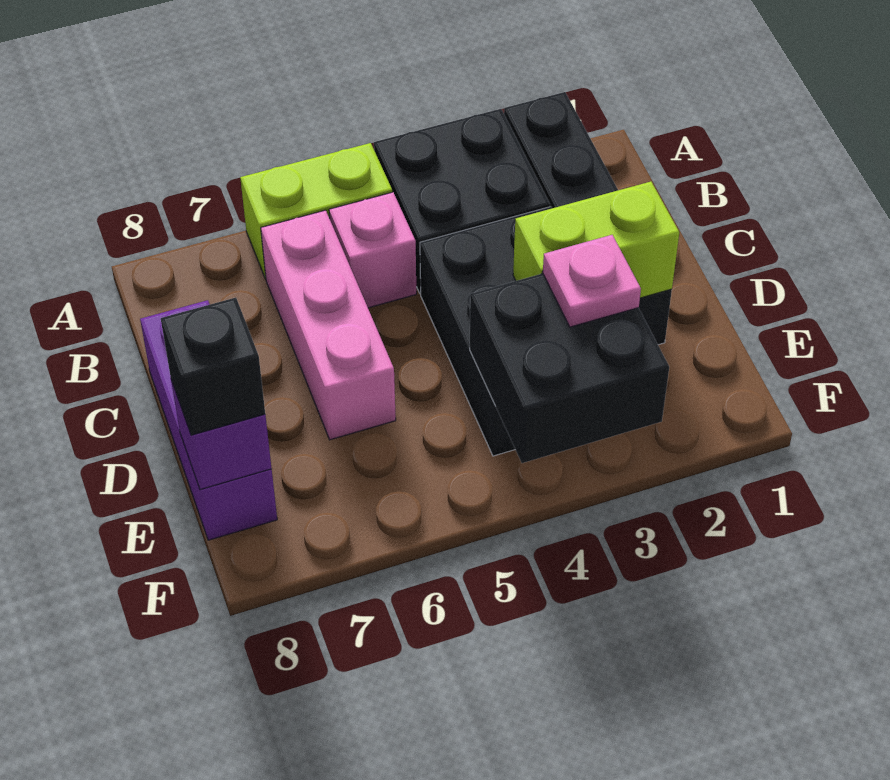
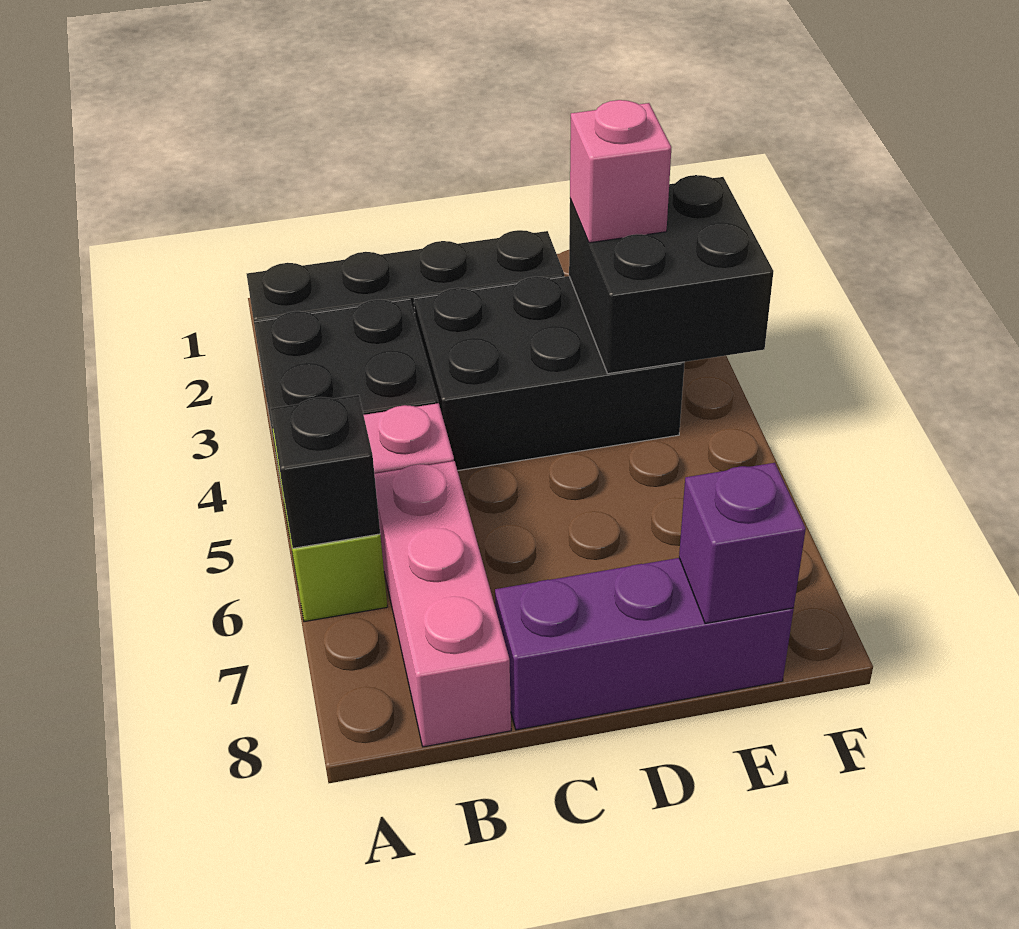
pink brick B6:D6 level 1 -> pink brick B6:B8 level 1
lime brick D2:D3 level 2 -> none
pink plate E3 level 3 -> pink brick E3 level 3
black brick E8 level 3 -> black brick A6 level 2

